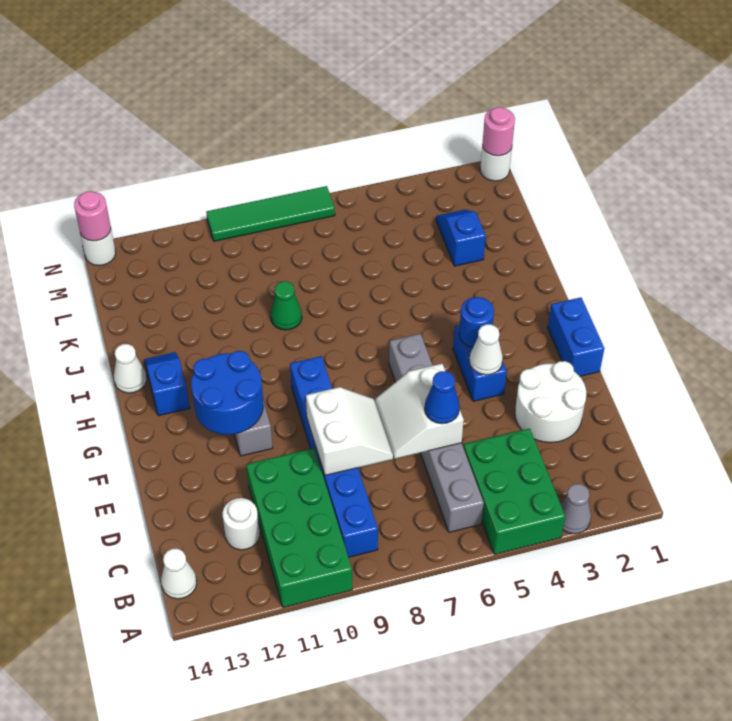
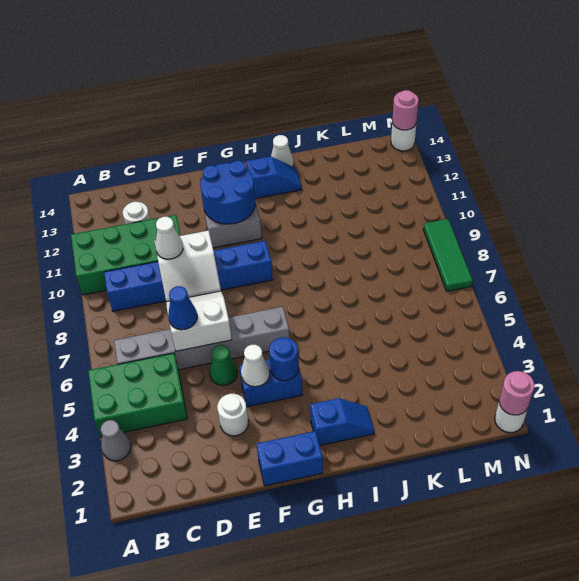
white cone B14 level 1 -> white cone D9 level 3
white round brick D2:E3 level 1 -> white round brick E3 level 1
green cone J9 level 1 -> green cone E5 level 1
blue slope K3:L3 level 1 top K -> blue slope H2:I2 level 1 top H
green tile N7:N10 level 1 -> green tile N7:N9 level 1

